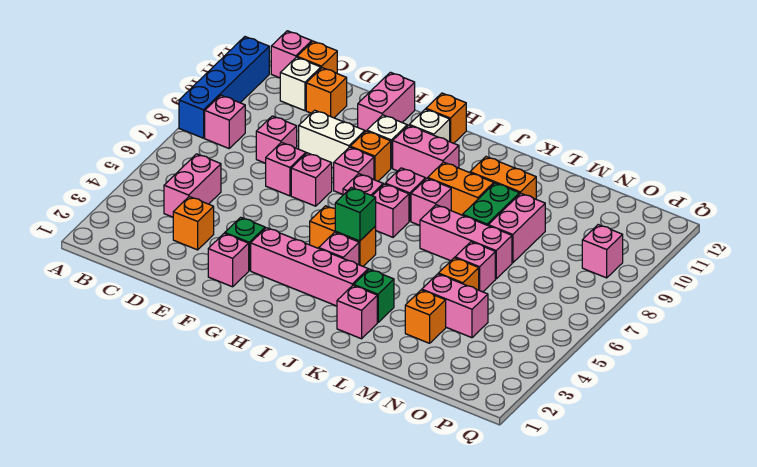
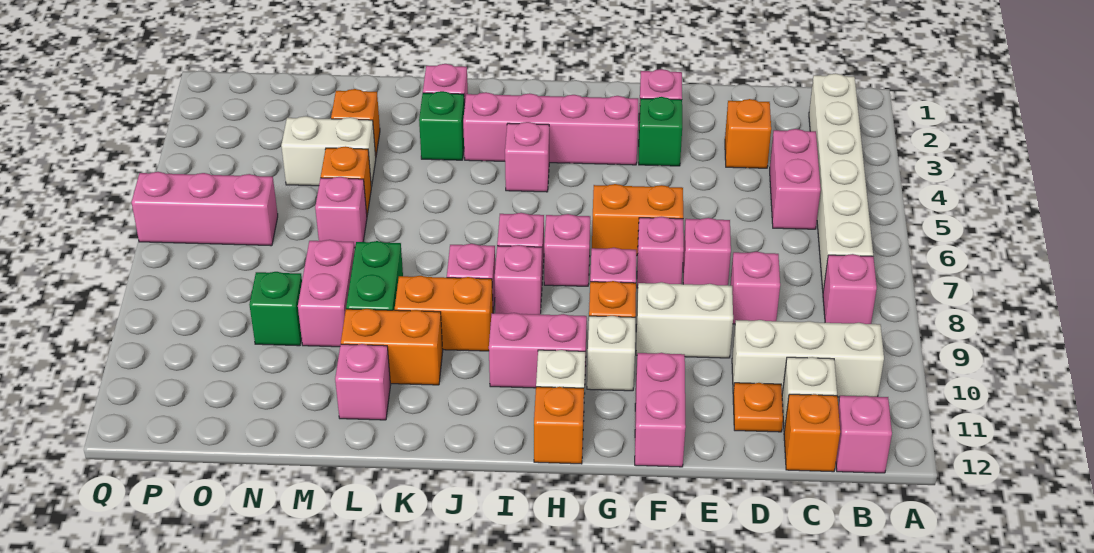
blue brick A8:A11 level 1 -> none
none -> white brick B2:B7 level 1
none -> white brick B10:D10 level 1
orange brick D11 level 1 -> orange plate D11 level 1
orange brick H5:I5 level 1 -> orange brick F6:G6 level 1
green brick I5 level 2 -> green brick N9 level 1
pink brick K7:M7 level 1 -> pink brick O6:Q6 level 1
pink brick M4:N4 level 1 -> white brick M4:N4 level 1
pink brick P9 level 1 -> pink brick L11 level 1

